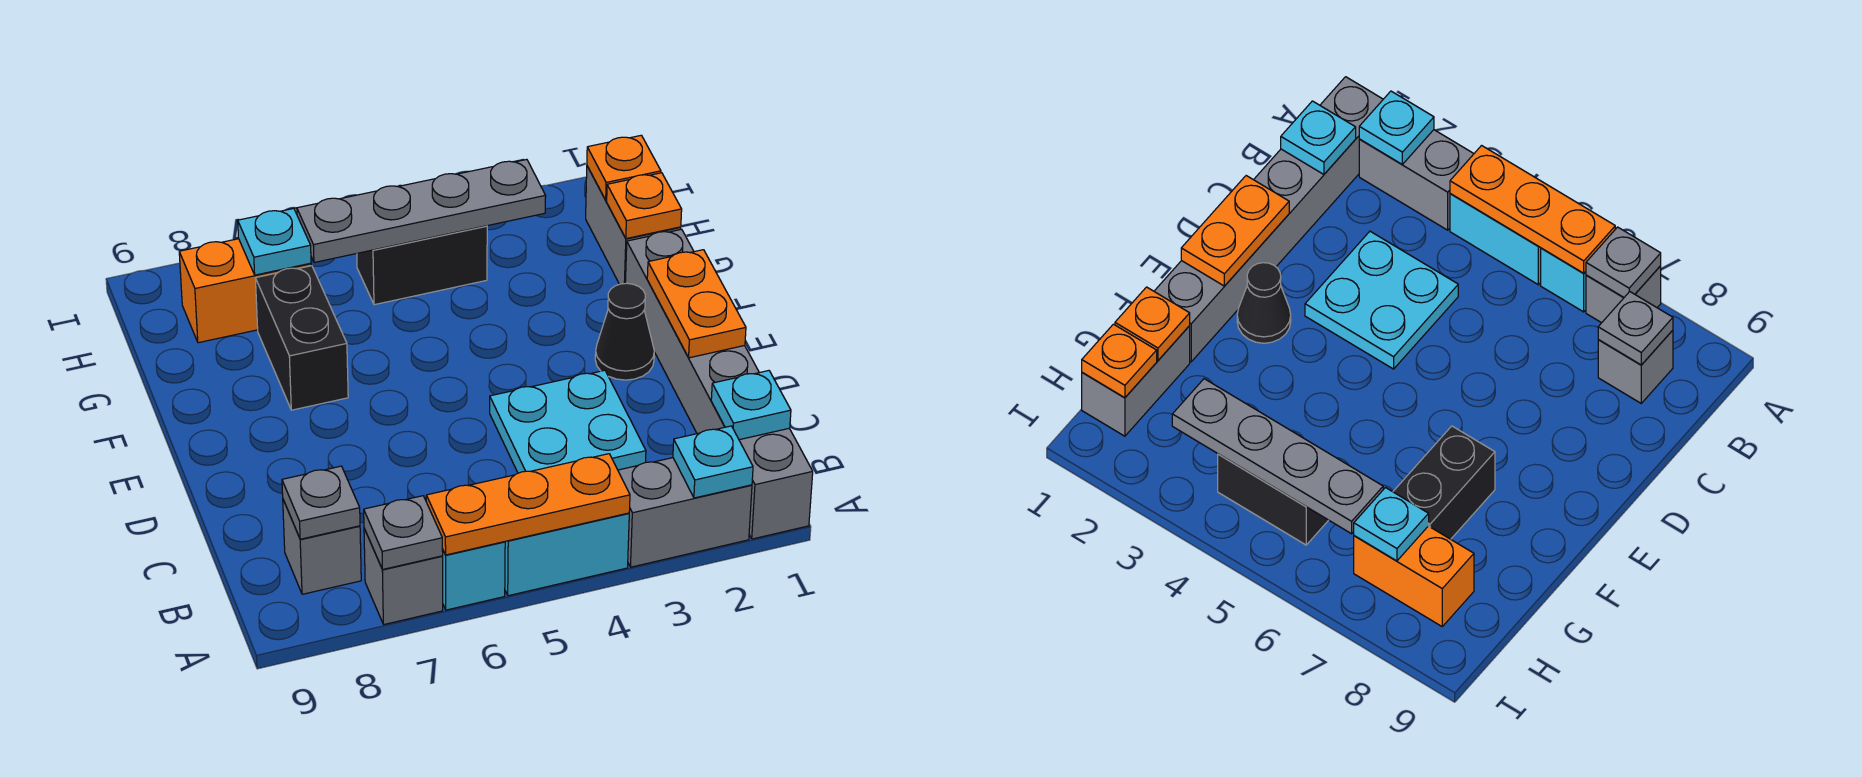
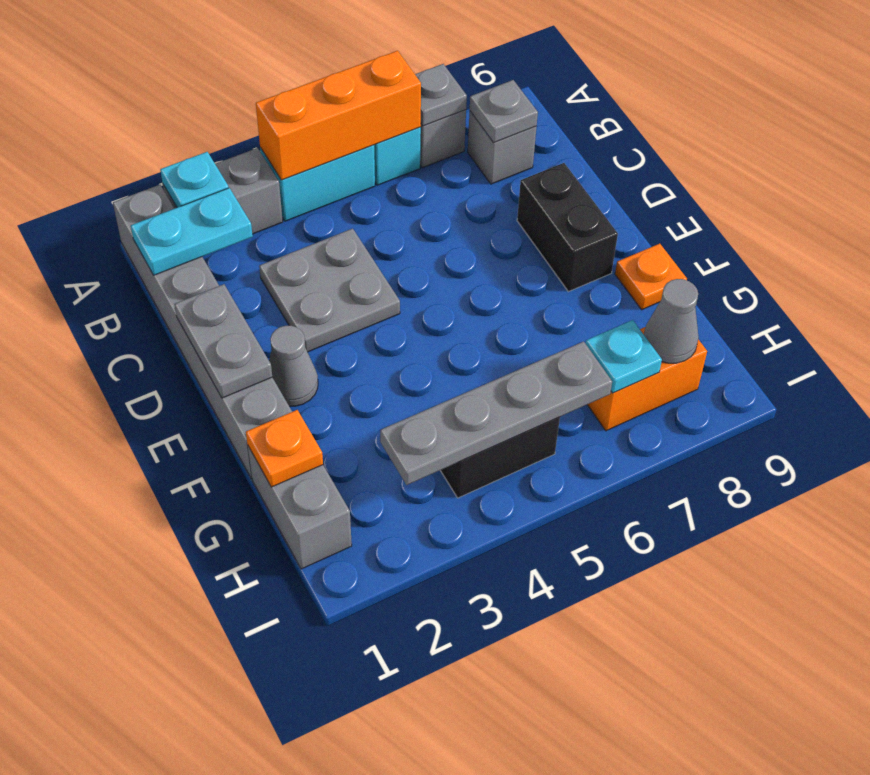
orange plate A4:A6 level 2 -> orange brick A4:A6 level 2
cyan plate B1 level 2 -> cyan plate B1:B2 level 2
cyan plate C3:D4 level 1 -> grey plate C3:D4 level 1
orange plate D1:E1 level 2 -> grey plate D1:E1 level 2
black cone E2 level 1 -> grey cone E2 level 1
black brick F7:G7 level 1 -> black brick D8:E8 level 1
orange plate H1 level 2 -> orange plate F9 level 1
none -> grey cone H8 level 2

